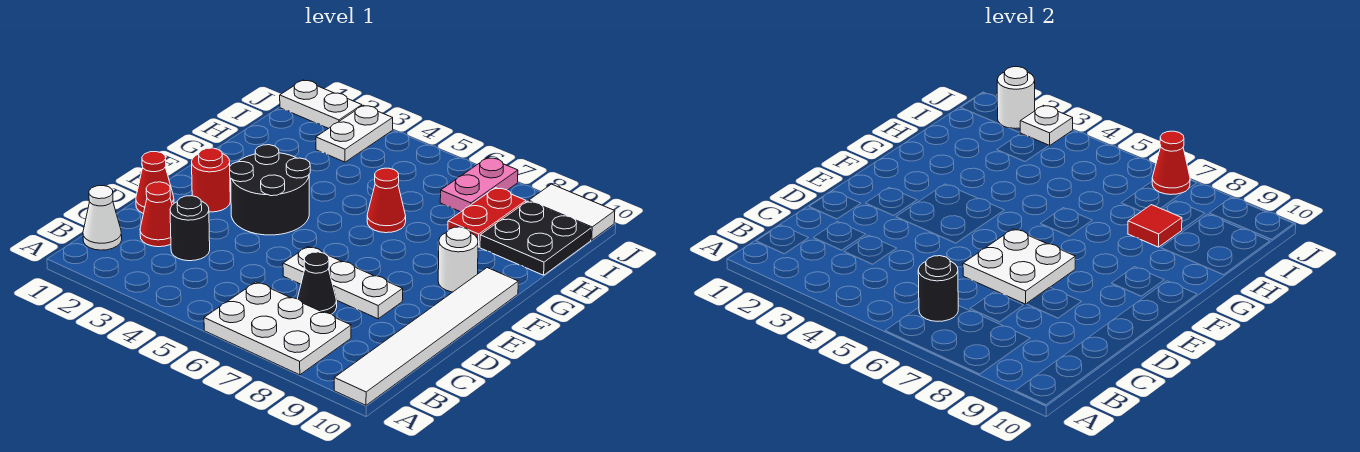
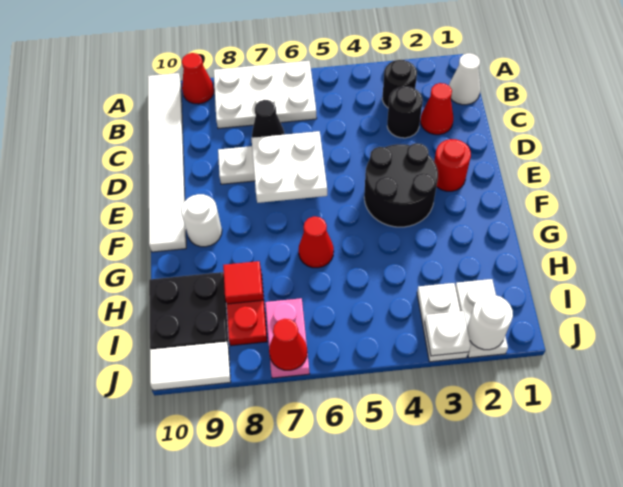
black round brick B6 level 2 -> black round brick B3 level 1
red cone D1 level 1 -> red cone A9 level 1
white plate J1:J2 level 1 -> white plate I2:J2 level 1

